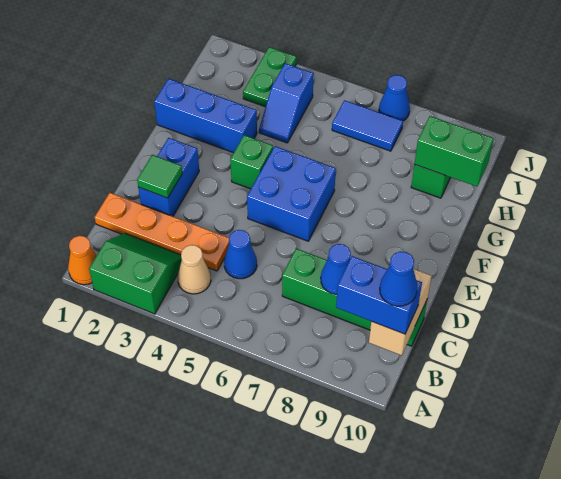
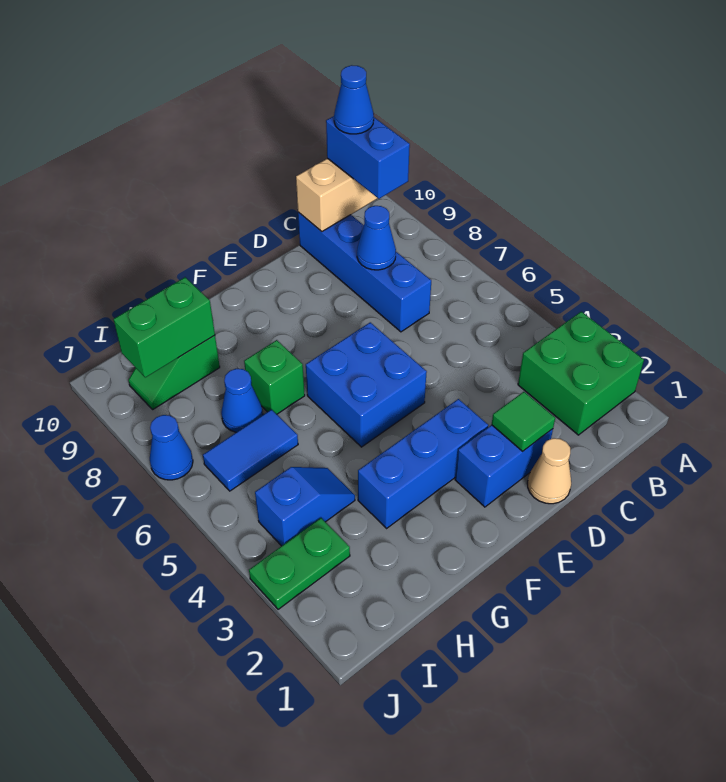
orange cone A1 level 1 -> none
green slope A2:B3 level 1 top A -> green brick A2:B3 level 1
tan cone B4 level 1 -> tan cone D1 level 1
orange plate C1:C4 level 1 -> none
blue cone C5 level 1 -> blue cone H7 level 1
green brick C7:C10 level 1 -> blue brick C7:C10 level 1
green brick F4 level 1 -> green brick G7 level 1
blue brick G1:G3 level 1 -> blue brick E3:G3 level 1
green brick H9:H10 level 2 -> green brick H9:I9 level 2
blue tile I6:I7 level 1 -> blue tile H6:I6 level 1

